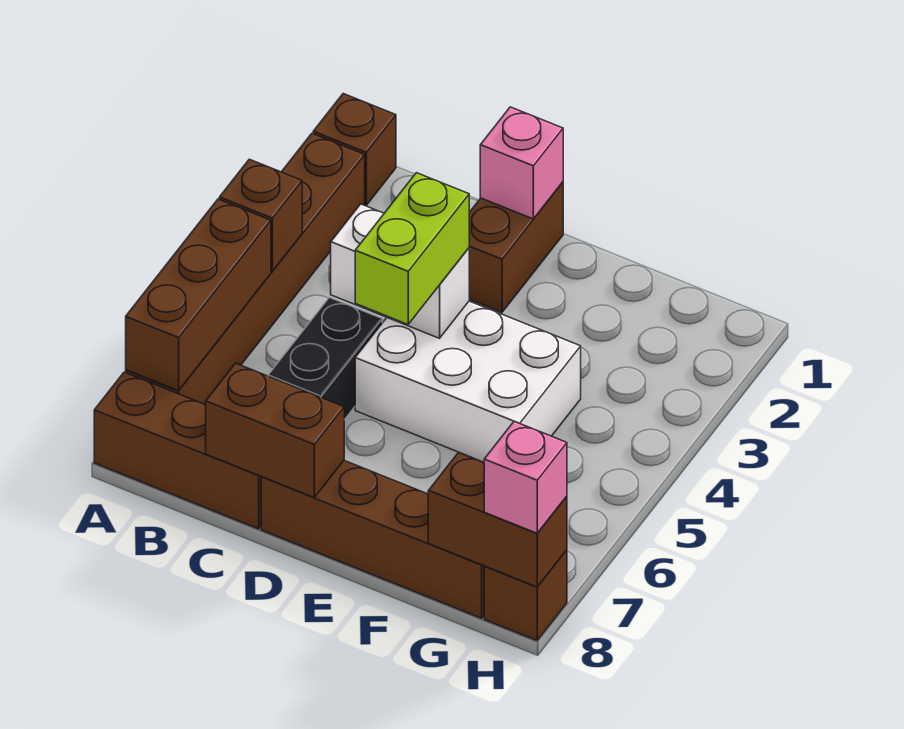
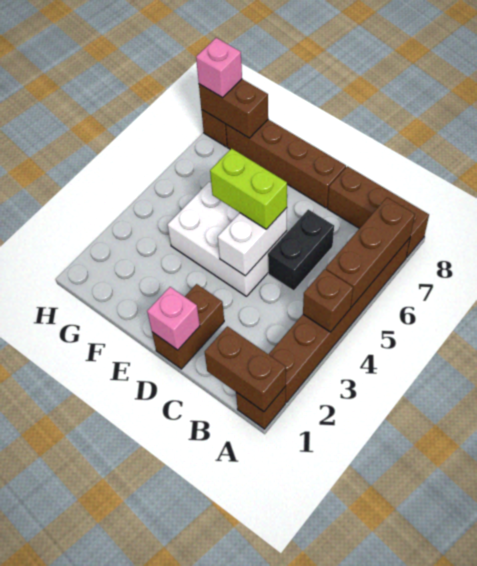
white brick C4:D4 level 2 -> white brick D4:D5 level 2
brown brick C8:D8 level 2 -> brown brick A1:B1 level 2
lime brick D4:D5 level 3 -> lime brick D5:E5 level 3

